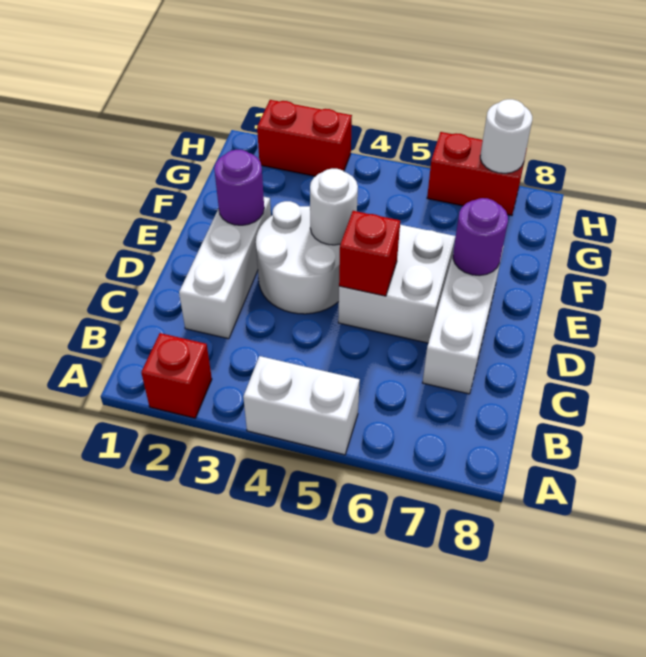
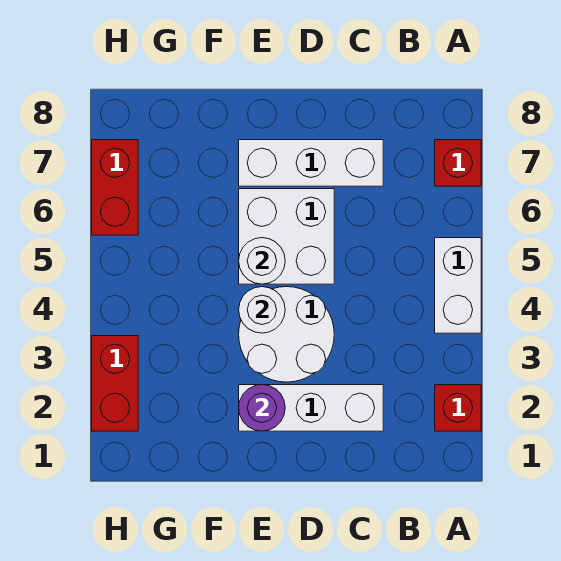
red brick D5 level 2 -> red brick A7 level 1
purple round brick E7 level 2 -> none
white round brick H7 level 2 -> white round brick E5 level 2

